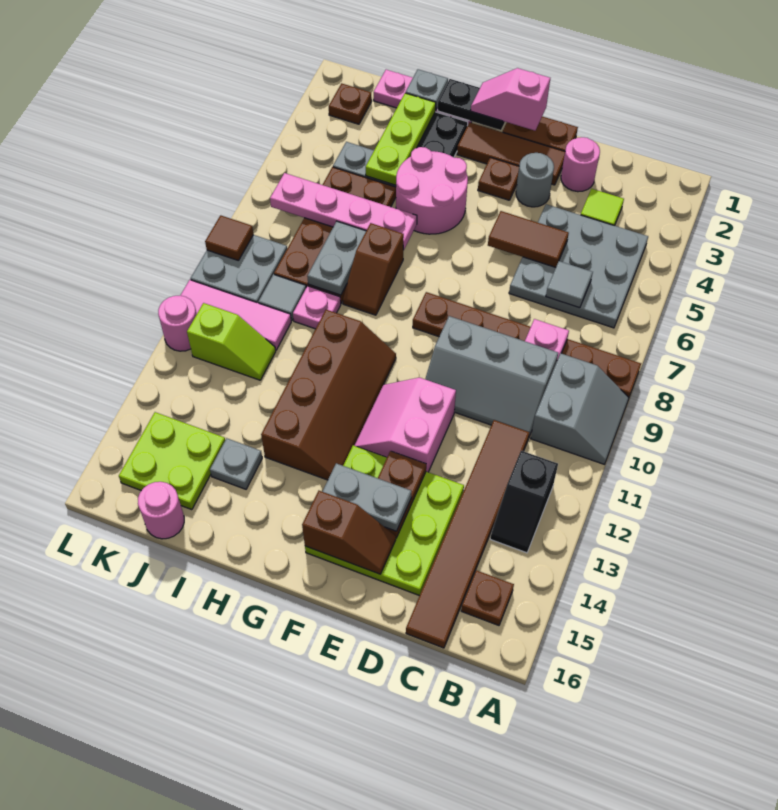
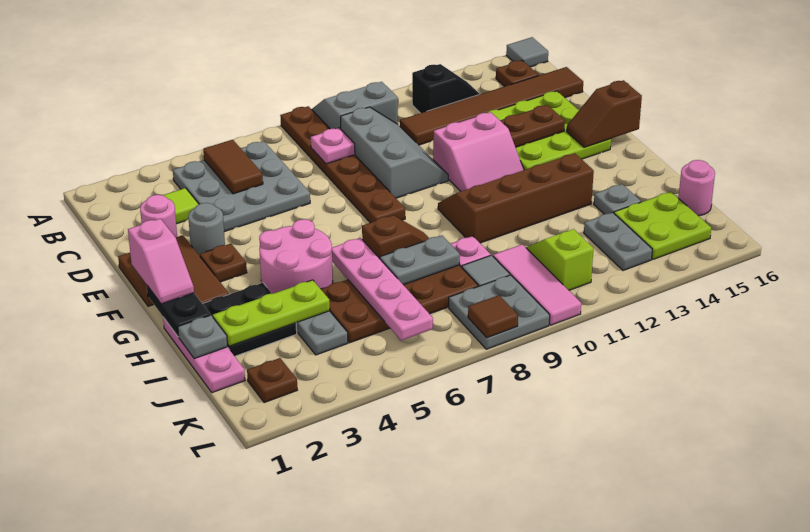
grey tile C6 level 2 -> grey tile A16 level 1
brown tile D5:E5 level 2 -> brown tile B5:C5 level 2
grey plate E14:F14 level 3 -> grey plate J13:K13 level 1
brown slope E15:F15 level 2 top F -> brown slope F15:F16 level 2 top 16
pink round brick L11 level 1 -> none

